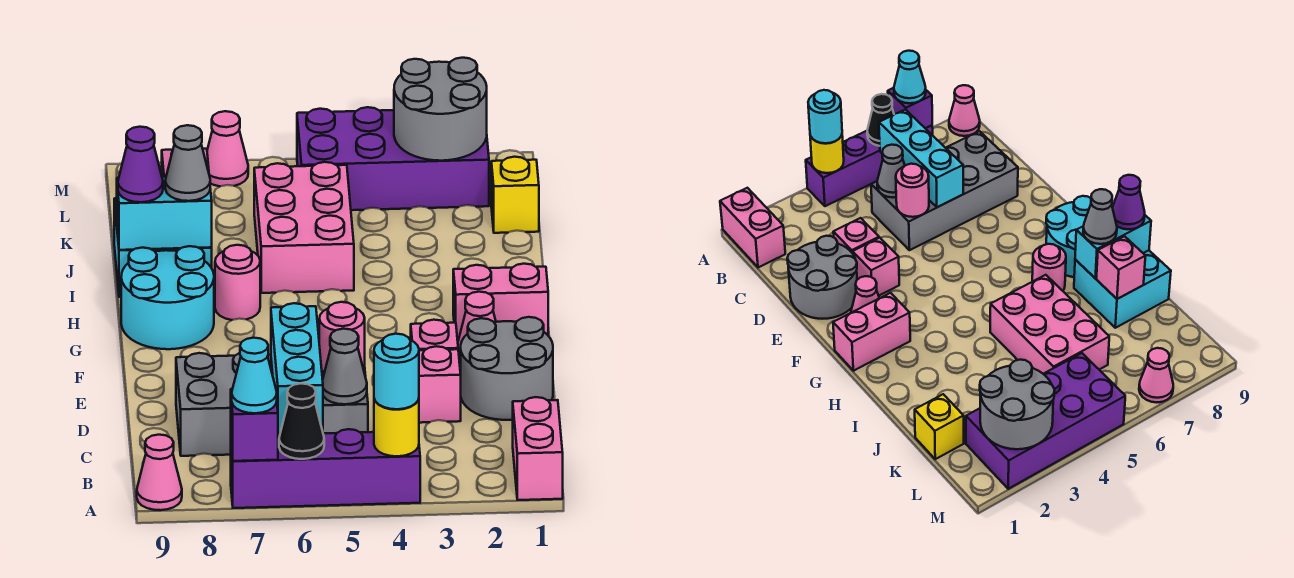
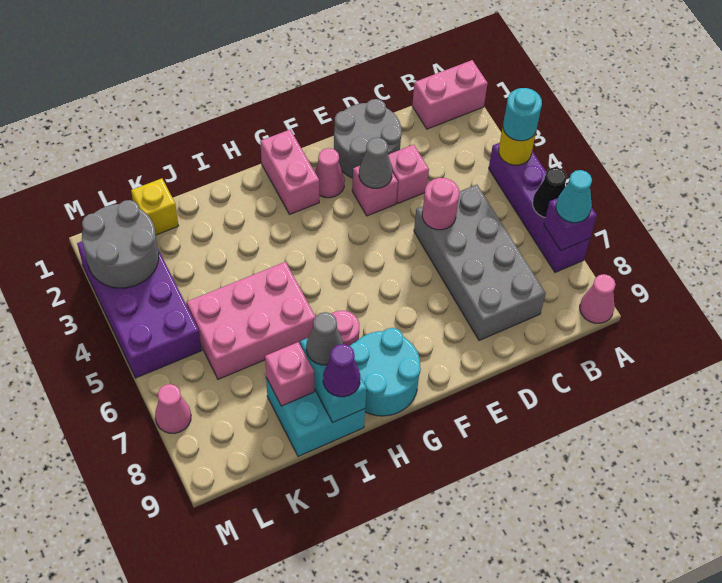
cyan brick B6:D6 level 2 -> none
grey cone C5 level 2 -> grey cone E3 level 2

